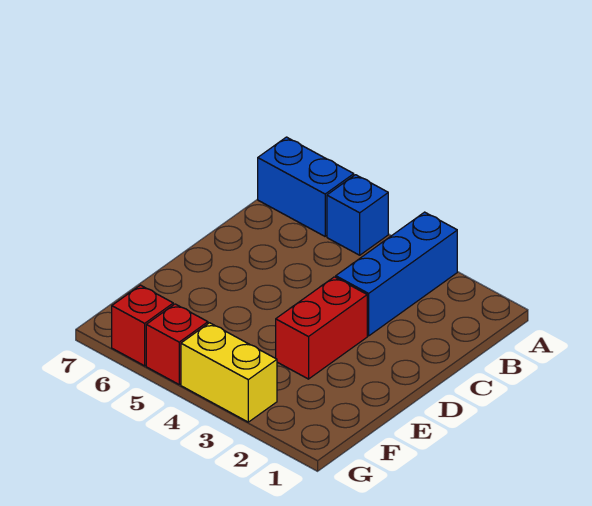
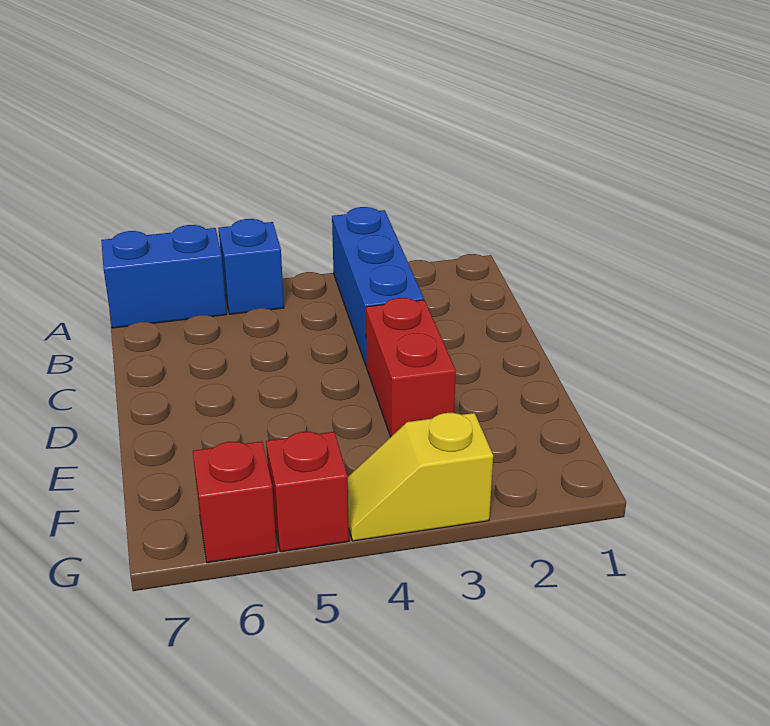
yellow brick G3:G4 level 1 -> yellow slope G3:G4 level 1 top 3

